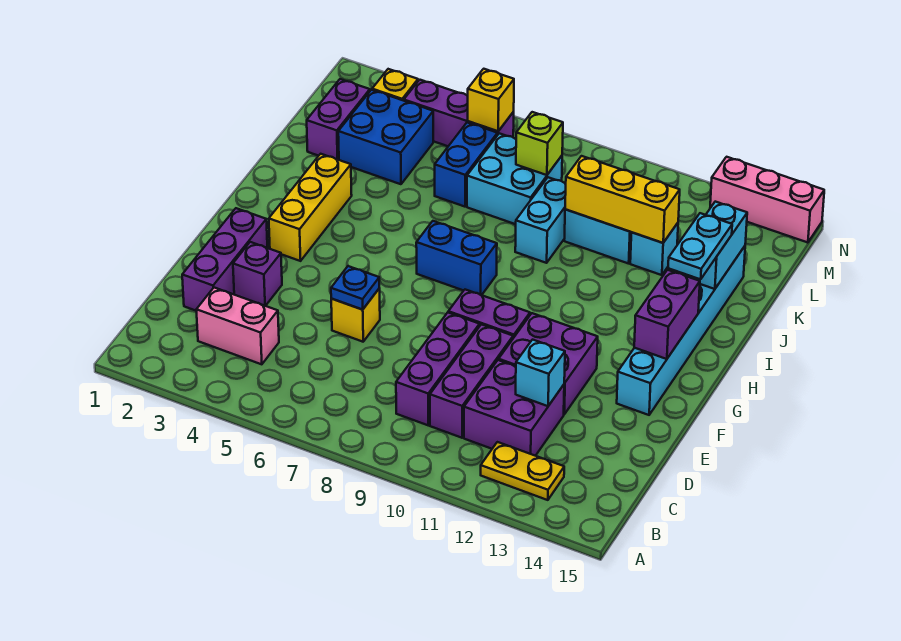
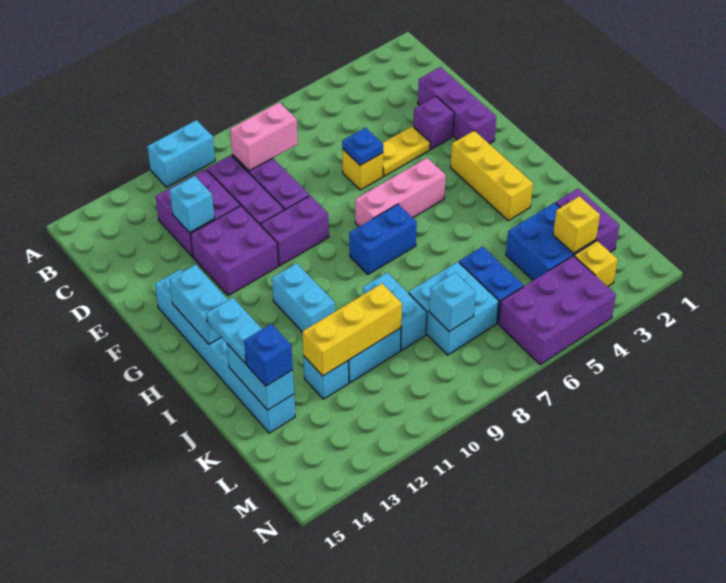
none -> cyan brick A10:A11 level 1
yellow plate B12:B13 level 1 -> yellow plate E4:E5 level 1
pink brick C3:C4 level 1 -> pink brick C8:C9 level 2
purple brick G14:H14 level 2 -> cyan brick G14:H14 level 2
none -> cyan brick H11:I11 level 1
none -> blue brick K14 level 3
lime brick L8 level 2 -> cyan brick L8 level 2
purple brick M4:M6 level 1 -> purple brick M4:N6 level 1
yellow brick M6 level 2 -> yellow brick L3 level 2
pink brick N13:N15 level 1 -> pink brick G5:G7 level 1

